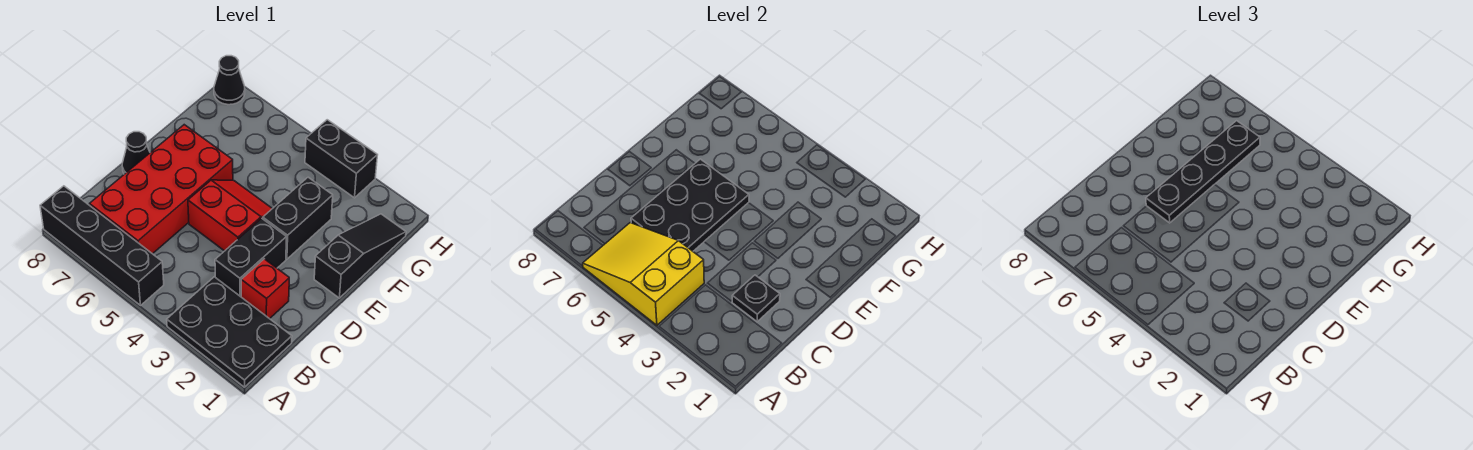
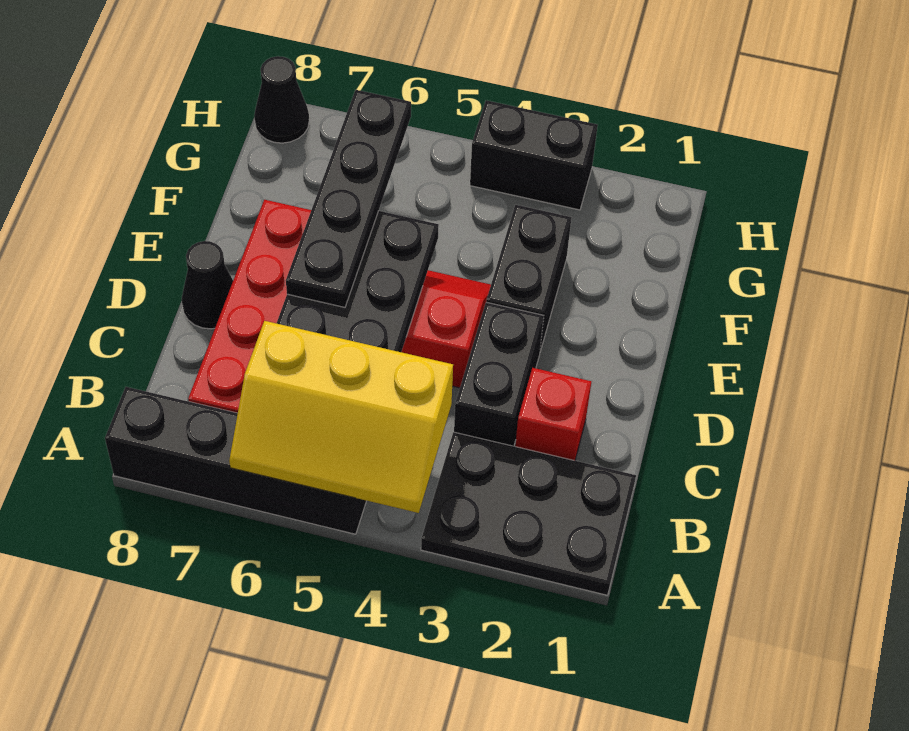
yellow slope A4:B6 level 2 top 4 -> yellow slope A4:B6 level 2 top B
black plate C2 level 2 -> none
black slope E1:G1 level 1 top E -> none

